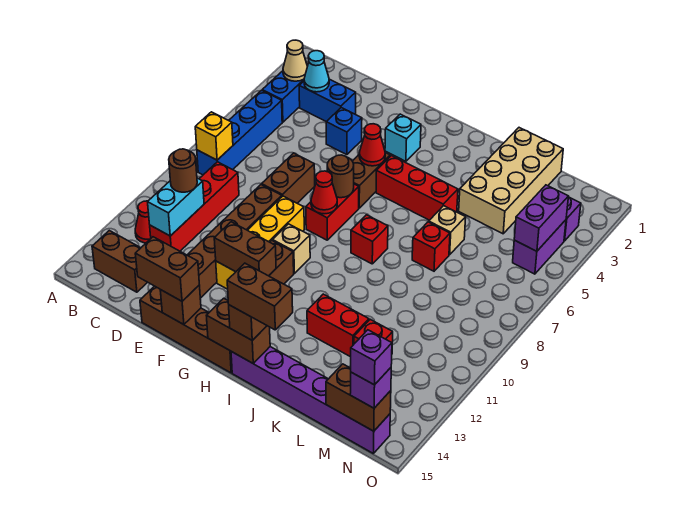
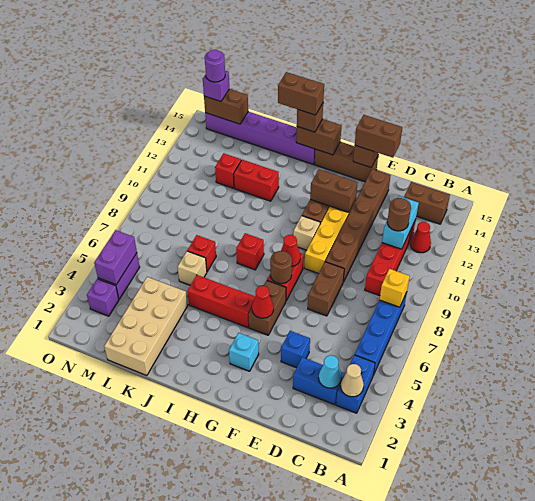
brown brick E15:H15 level 1 -> brown brick F15:H15 level 1
purple brick N15 level 4 -> purple round brick N15 level 4

